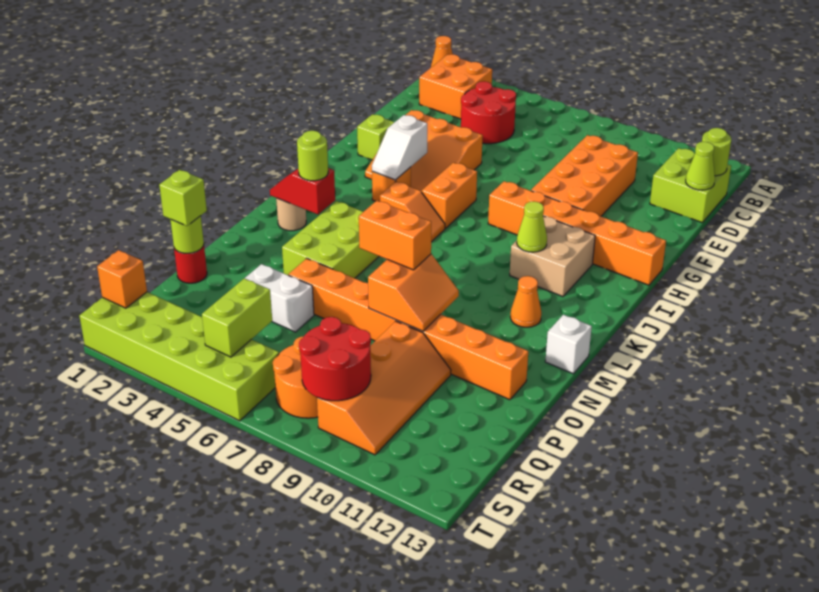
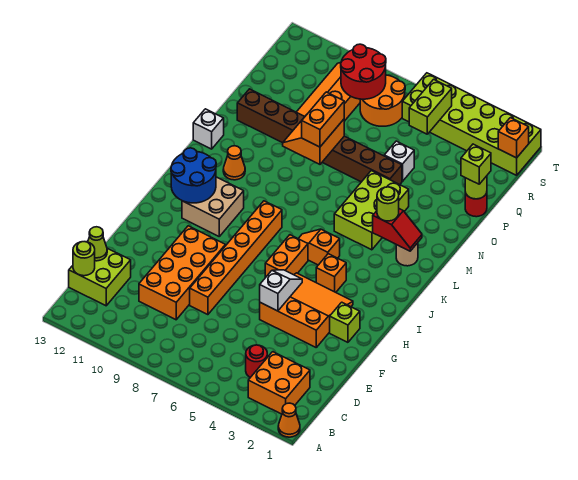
red round brick C4:D5 level 1 -> red round brick C4 level 1
white slope H4:I4 level 2 top H -> white slope F5:G5 level 2 top F
orange brick H8:H13 level 1 -> orange brick E8:J8 level 1
none -> blue round brick I11:J12 level 2
lime cone J10 level 2 -> none
orange brick N7:N8 level 3 -> orange brick N8:O8 level 3
orange brick O5:O12 level 1 -> brown brick O5:O12 level 1
white brick P4:P5 level 1 -> white brick P5 level 1

